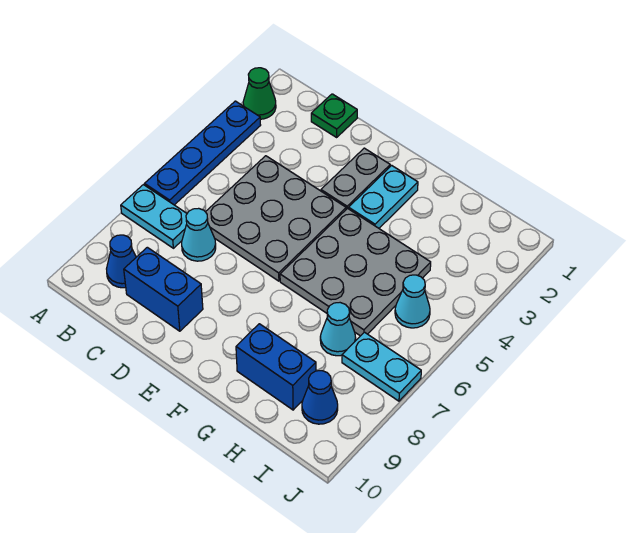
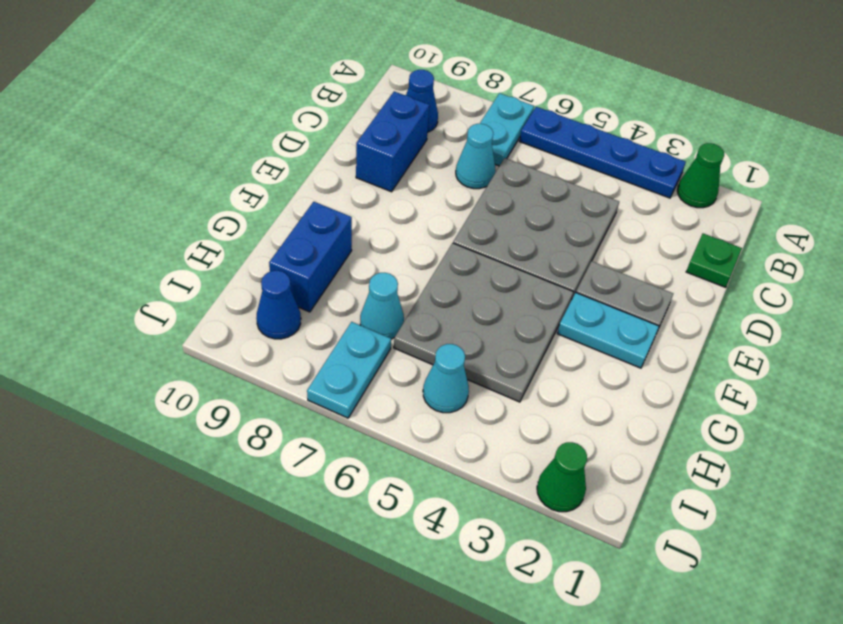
none -> green cone J2 level 1

